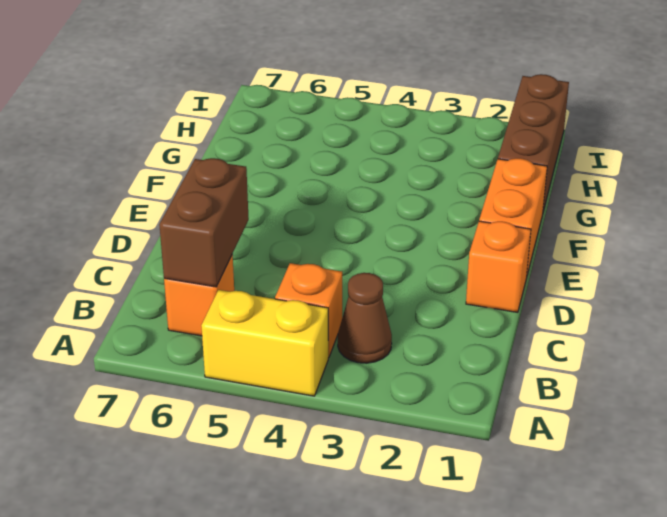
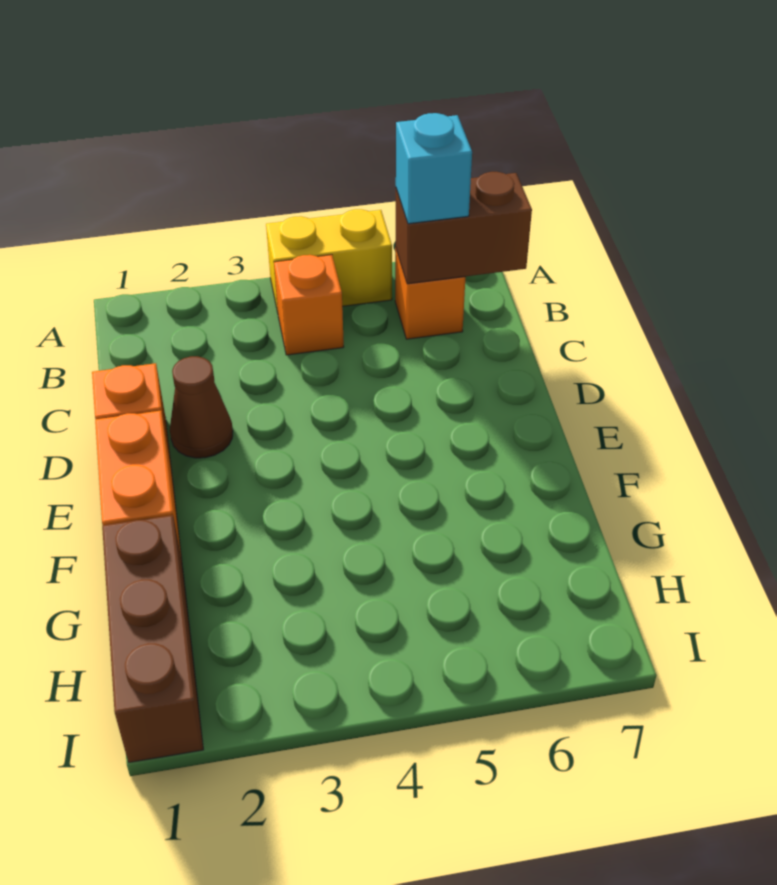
brown cone B3 level 1 -> brown cone D2 level 1
brown brick B6:C6 level 2 -> brown brick B6:B7 level 2
none -> cyan brick B6 level 3

